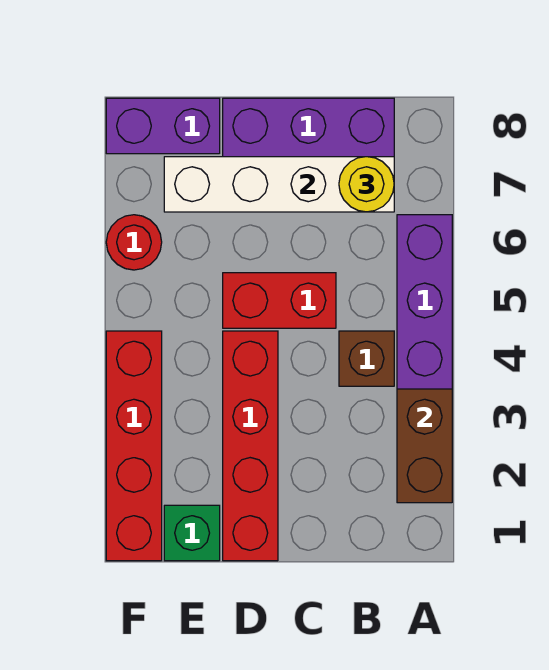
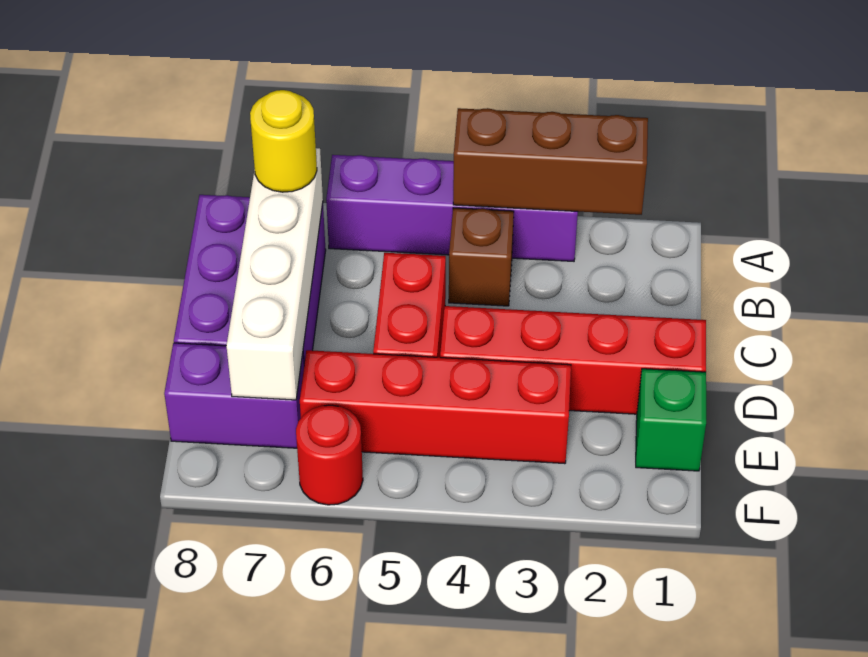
brown brick A2:A3 level 2 -> brown brick A2:A4 level 2
purple brick E8:F8 level 1 -> purple brick E7:E8 level 1
red brick F1:F4 level 1 -> red brick E3:E6 level 1

